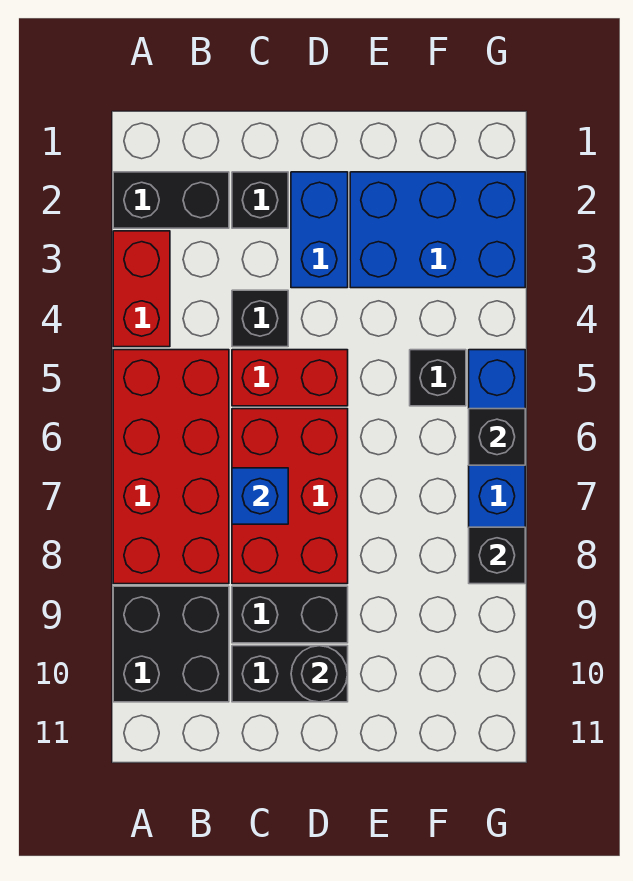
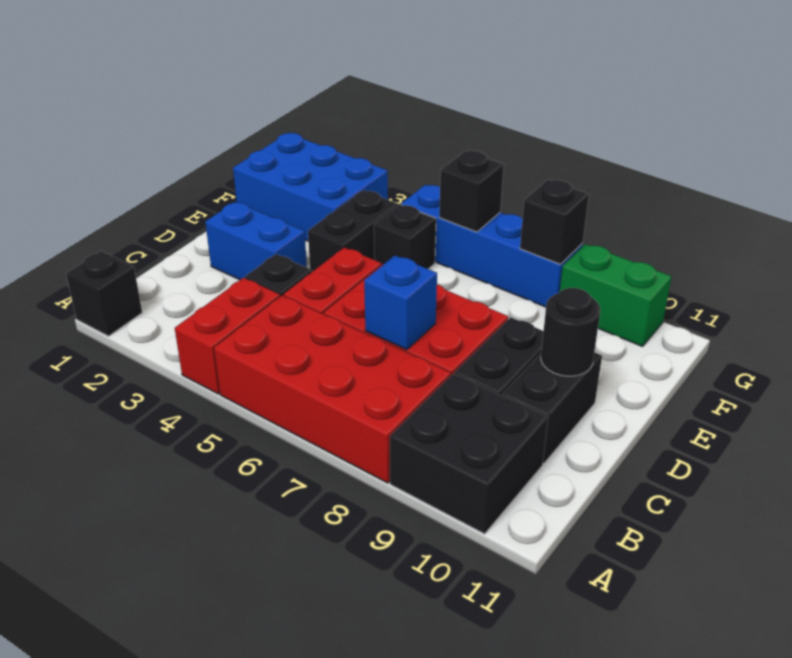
black brick A2:B2 level 1 -> black brick E4:F4 level 1
red brick A3:A4 level 1 -> red brick A4:B4 level 1
black brick C2 level 1 -> black brick A1 level 1
blue brick E2:G3 level 1 -> blue brick F1:G3 level 1
none -> green brick G9:G10 level 1

